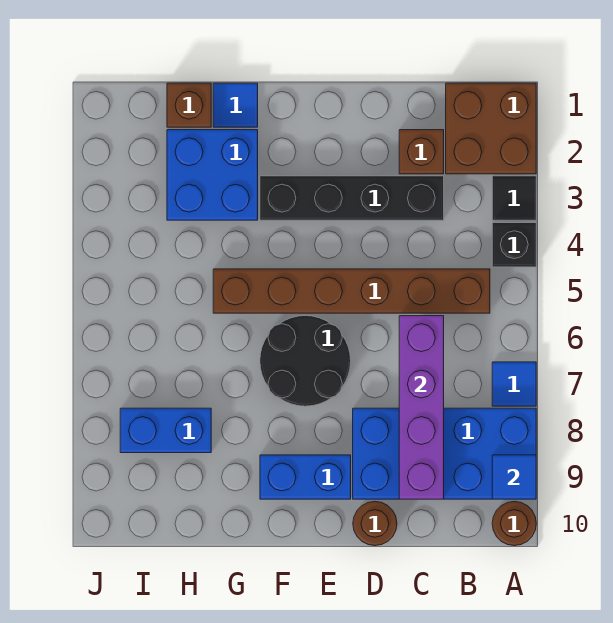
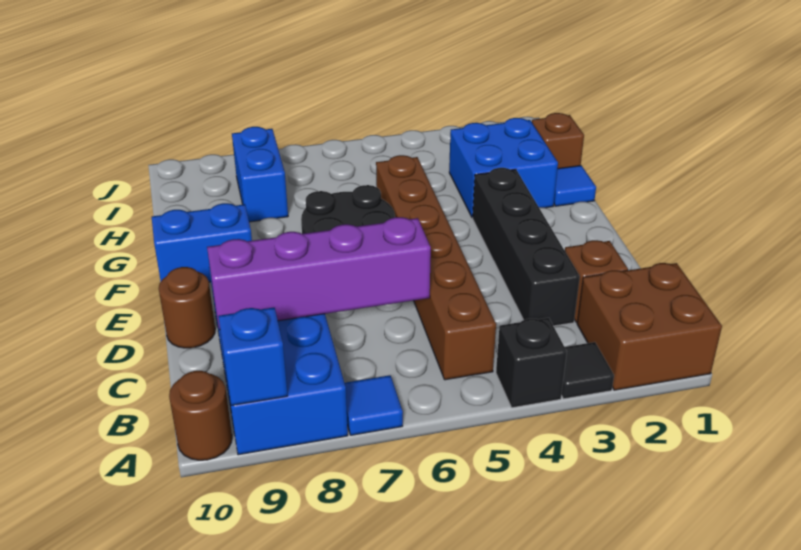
blue tile A9 level 2 -> blue brick A9 level 2
blue brick E9:F9 level 1 -> blue brick F9:F10 level 1

